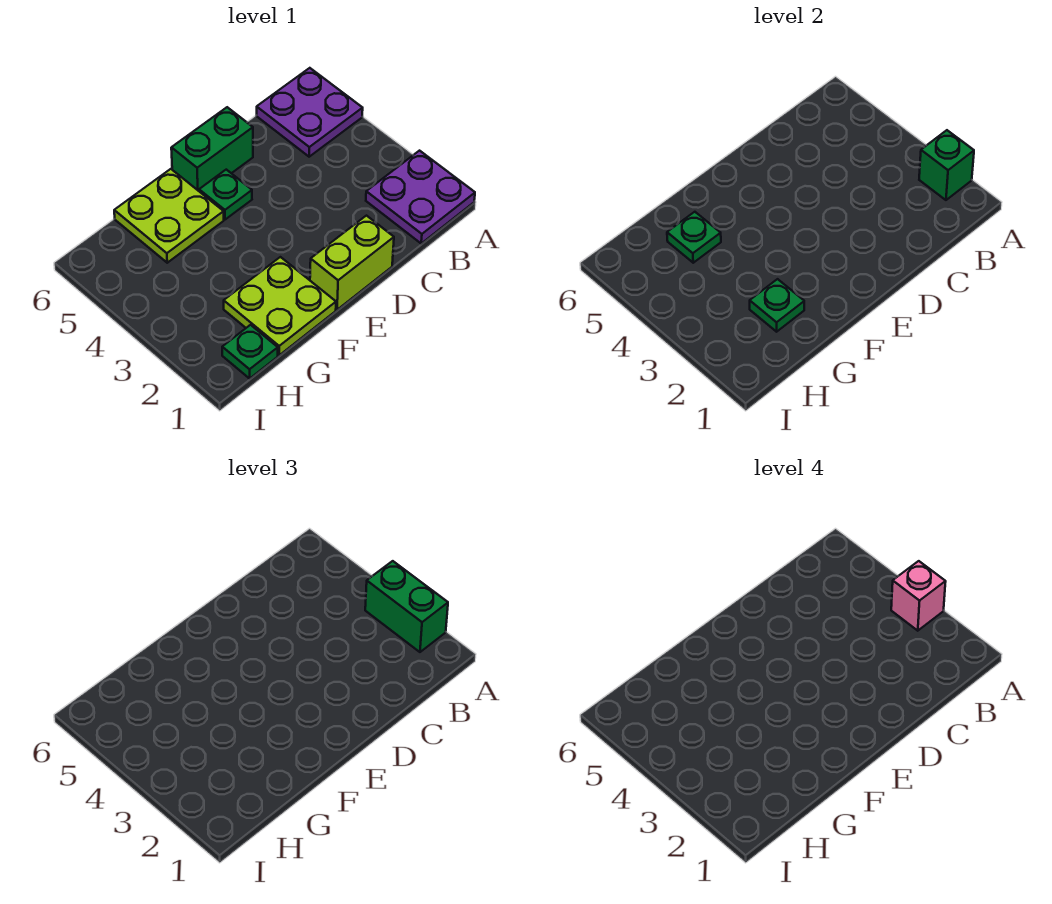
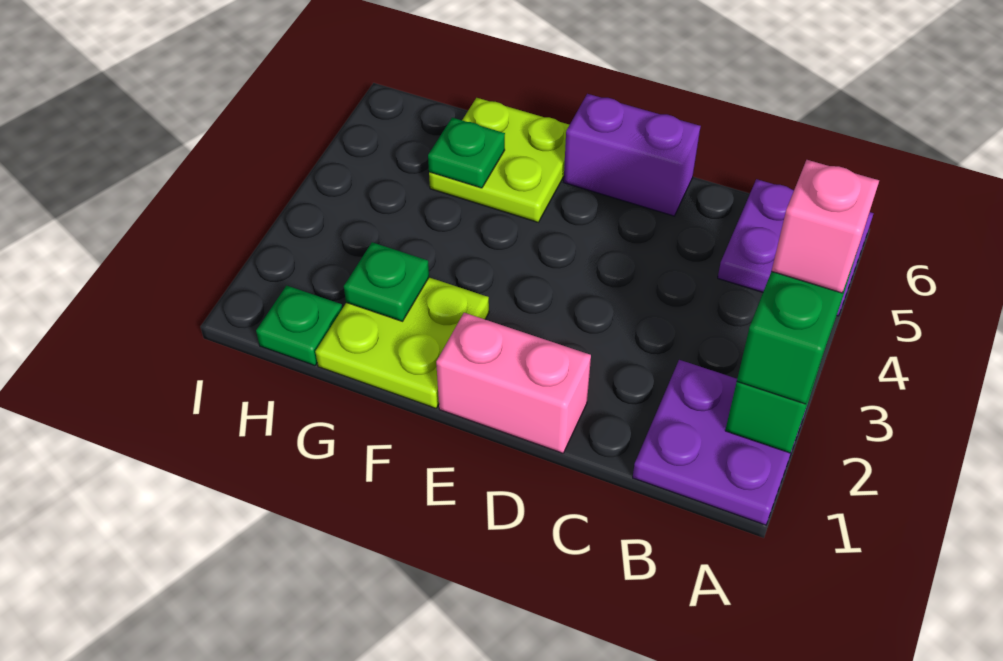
lime brick D1:E1 level 1 -> pink brick D1:E1 level 1
green brick D6:E6 level 1 -> purple brick D6:E6 level 1
green plate E5 level 1 -> none

